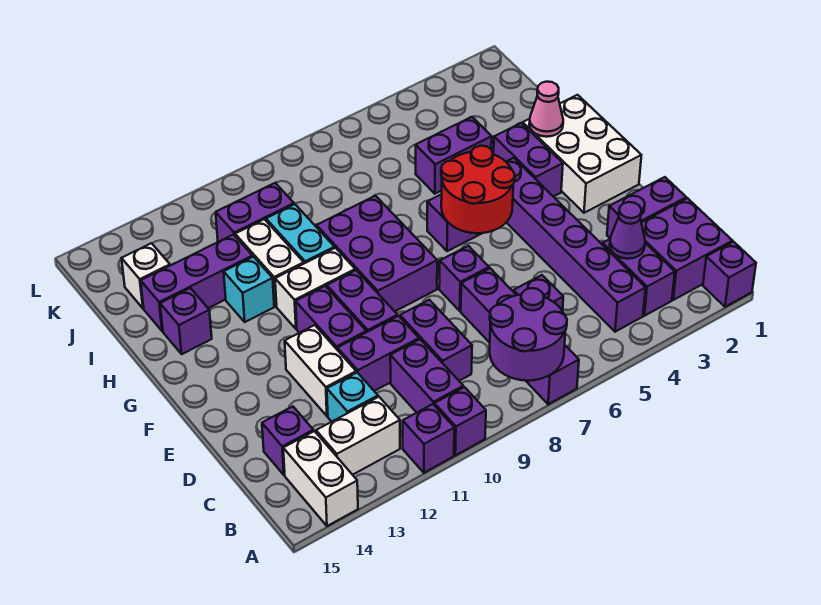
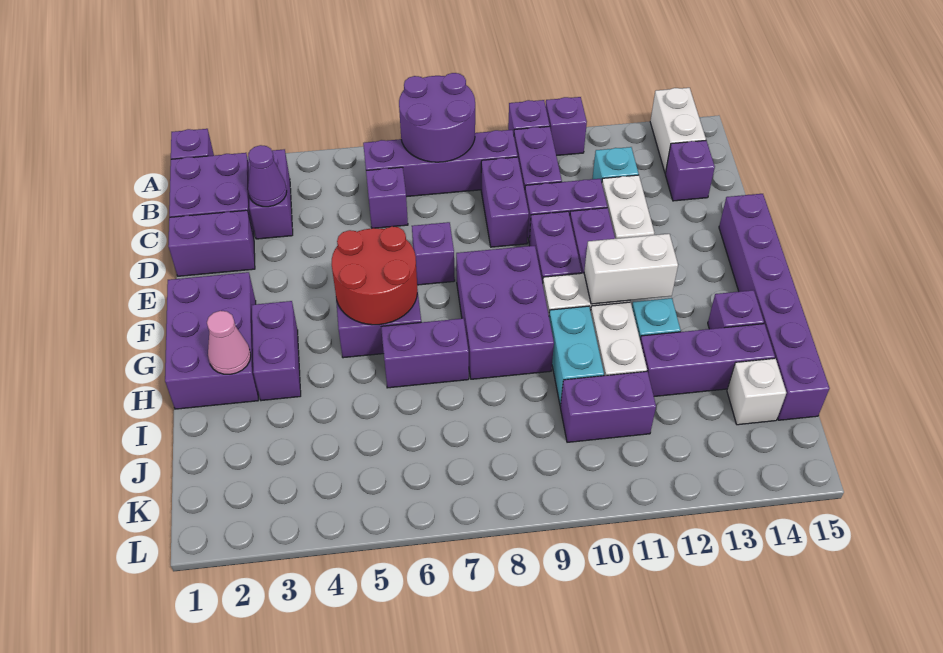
purple brick A7:D7 level 1 -> purple brick B6:B9 level 1
purple brick B4:G4 level 1 -> purple brick E15:J15 level 1
white brick B12:B13 level 1 -> white brick G11:G12 level 2
white brick F1:H2 level 1 -> purple brick F1:H2 level 1
purple brick I4:I5 level 1 -> purple brick H6:H7 level 1

